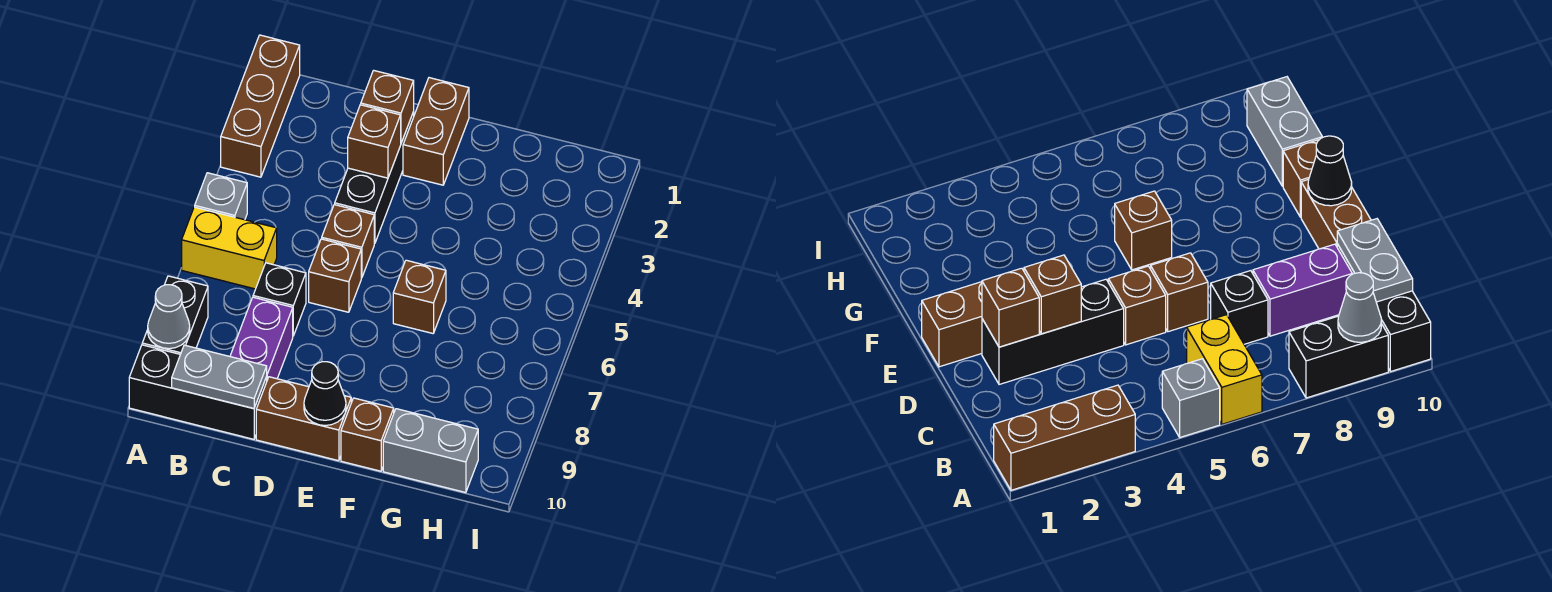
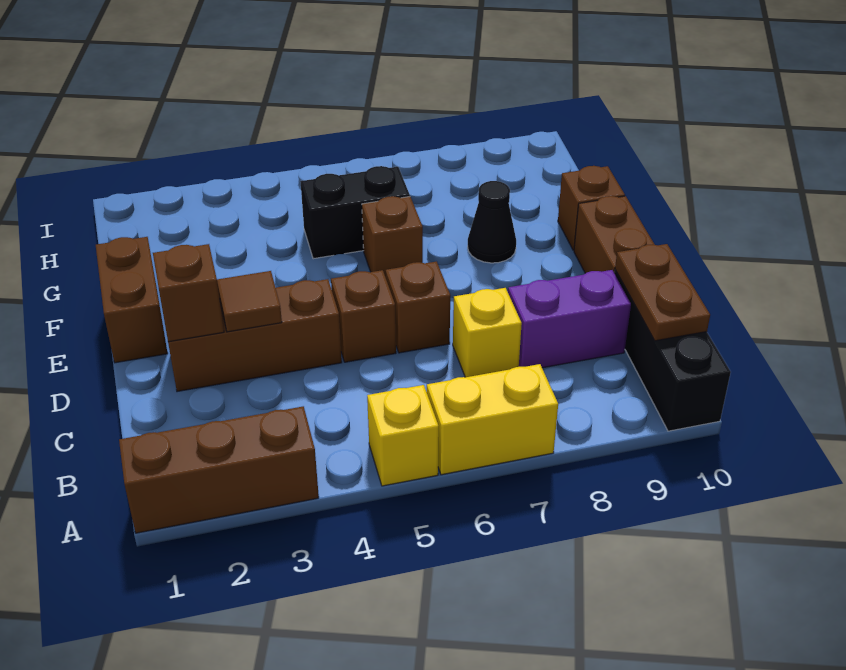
grey brick A5 level 1 -> yellow brick A5 level 1
yellow brick A6:B6 level 1 -> yellow brick A6:A7 level 1
black brick A8:A9 level 1 -> black brick G5:G6 level 1
grey cone A9 level 2 -> none
grey plate B10:C10 level 2 -> brown plate B10:C10 level 2
black brick C7 level 1 -> yellow brick C7 level 1
black brick D2:D4 level 1 -> brown brick D2:D4 level 1
brown brick D3 level 2 -> brown tile D3 level 2
brown brick E1:E2 level 1 -> brown brick E1:F1 level 1
black cone E10 level 2 -> black cone F8 level 1
grey brick G10:H10 level 1 -> none

